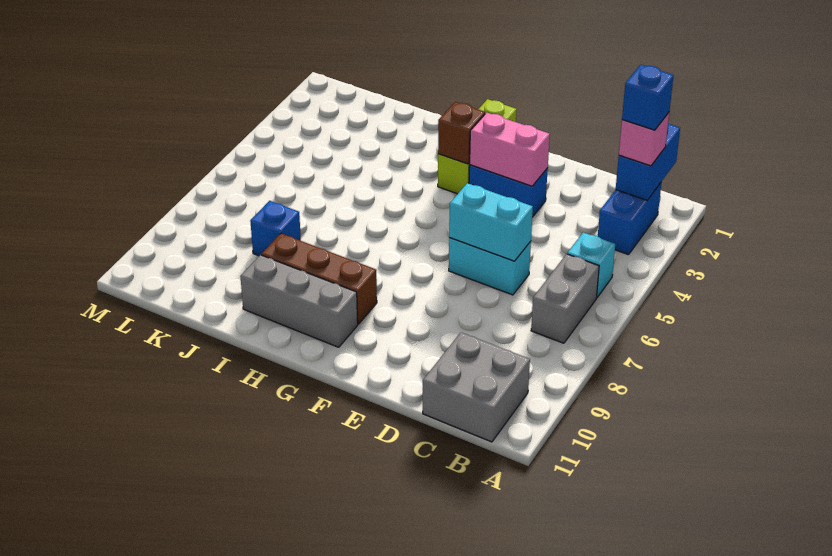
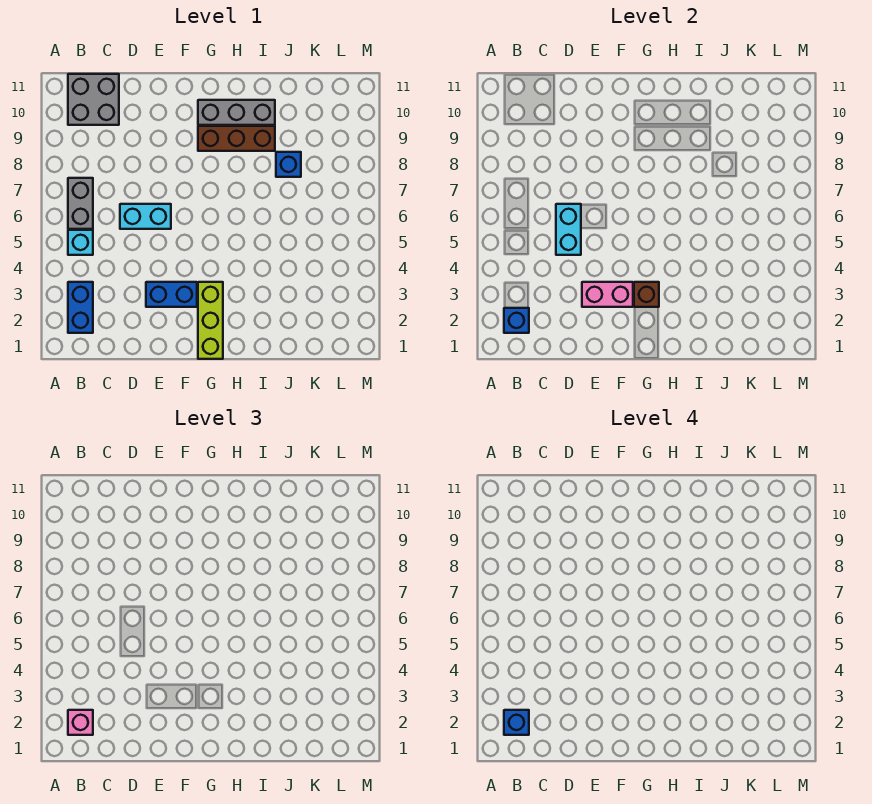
blue brick B1:B2 level 2 -> blue brick B2 level 2
cyan brick D6:E6 level 2 -> cyan brick D5:D6 level 2

